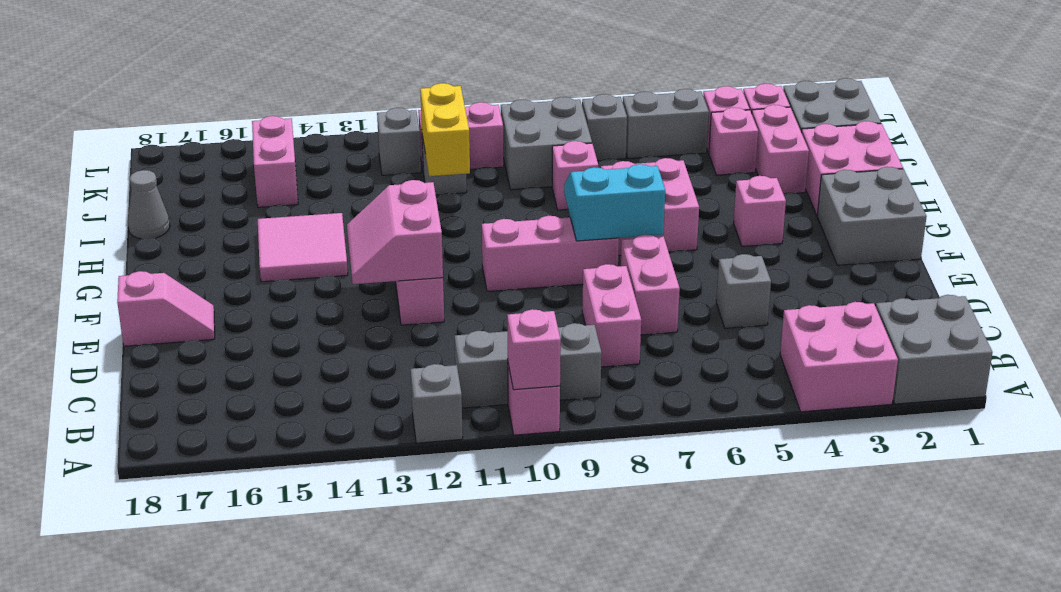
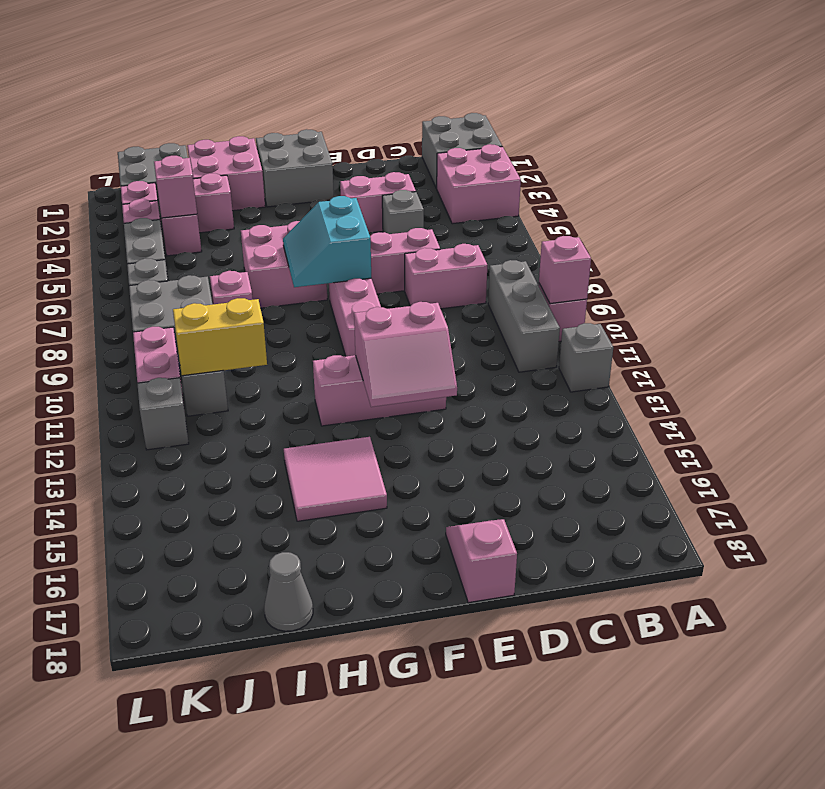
pink brick G4 level 1 -> pink brick J4 level 2
pink brick J15:K15 level 1 -> pink brick D4:E4 level 1

